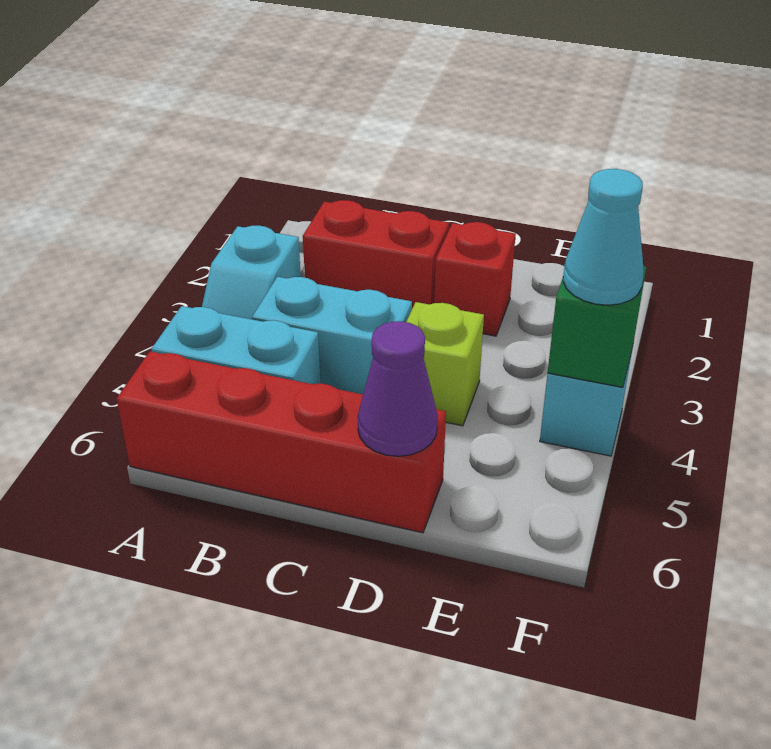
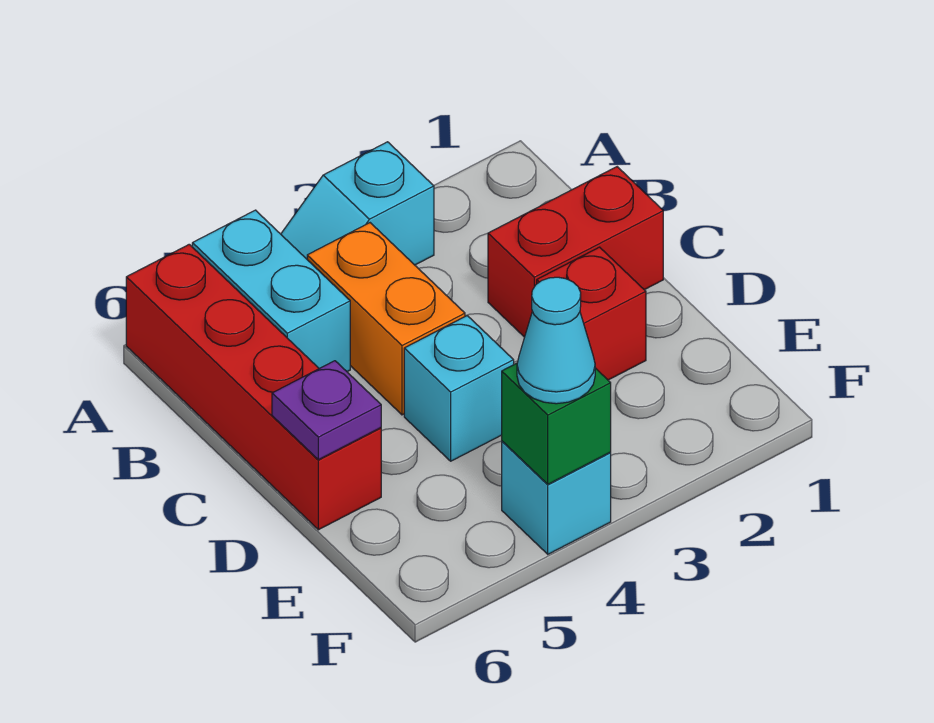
red brick B2:C2 level 1 -> red brick C1:C2 level 1
cyan brick B4:C4 level 1 -> orange brick B4:C4 level 1
lime brick D4 level 1 -> cyan brick D4 level 1
purple cone D6 level 2 -> purple plate D6 level 2

